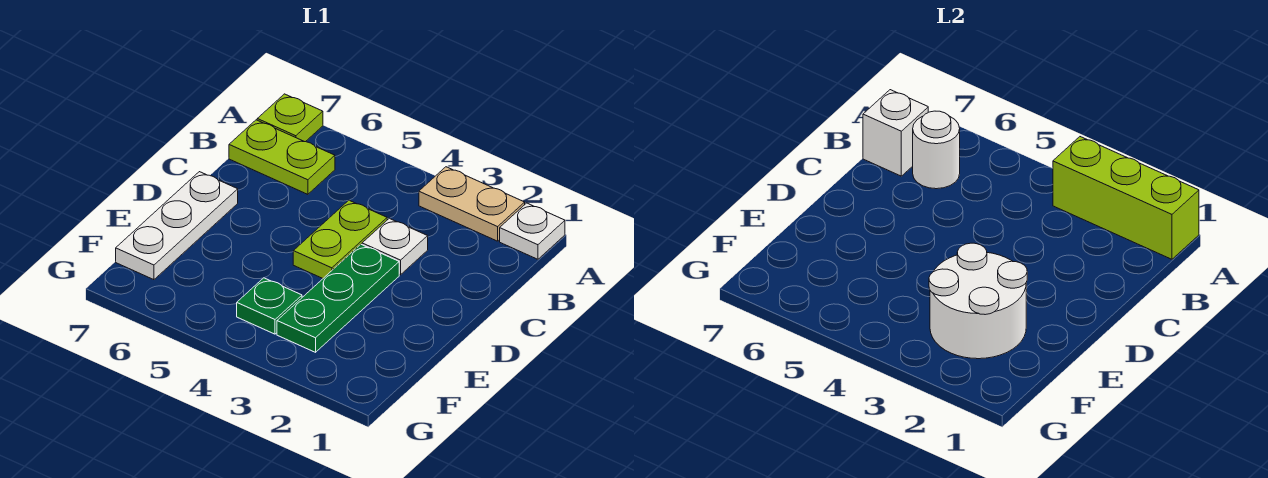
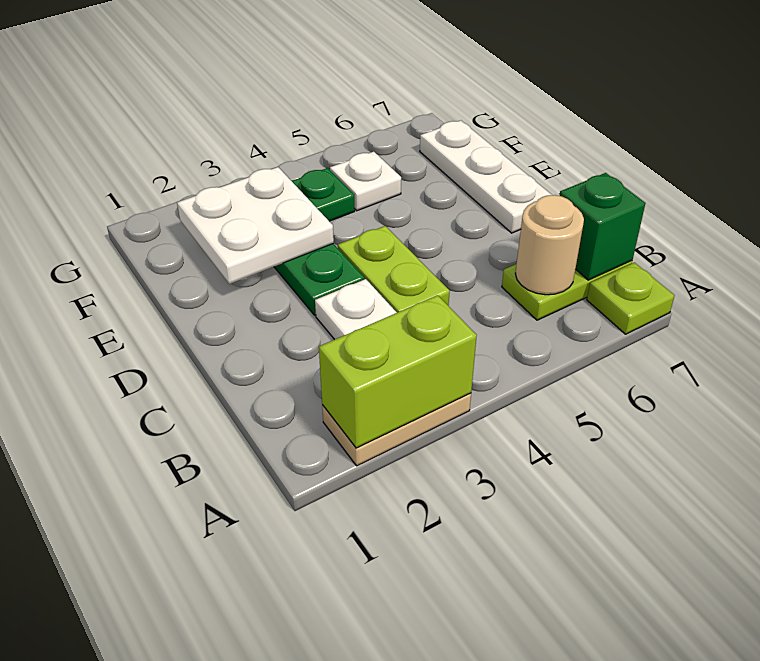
white plate A1 level 1 -> white plate F5 level 1
lime brick A1:A3 level 2 -> lime brick A2:A3 level 2
white round brick B6 level 2 -> tan round brick B6 level 2
white brick B7 level 2 -> green brick B7 level 2
white round brick E2:F3 level 2 -> white plate E2:F3 level 2

